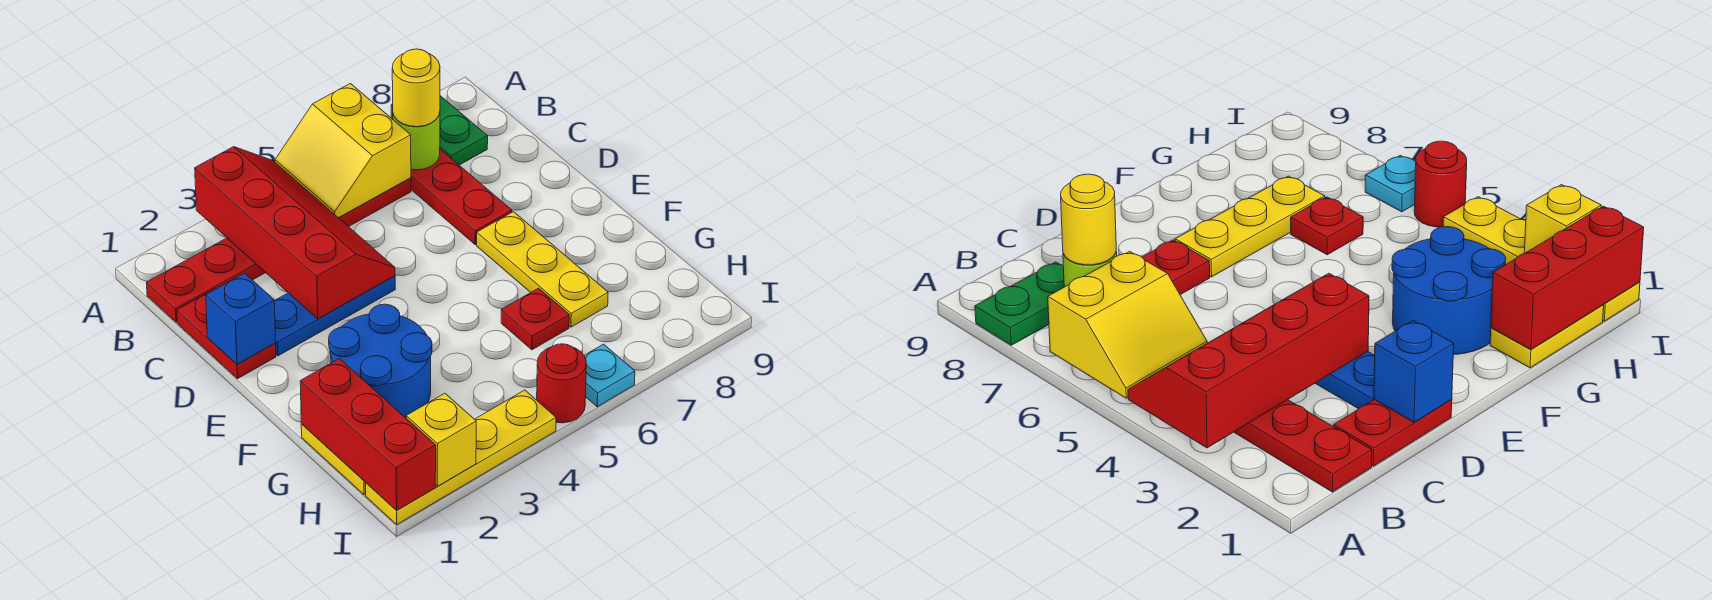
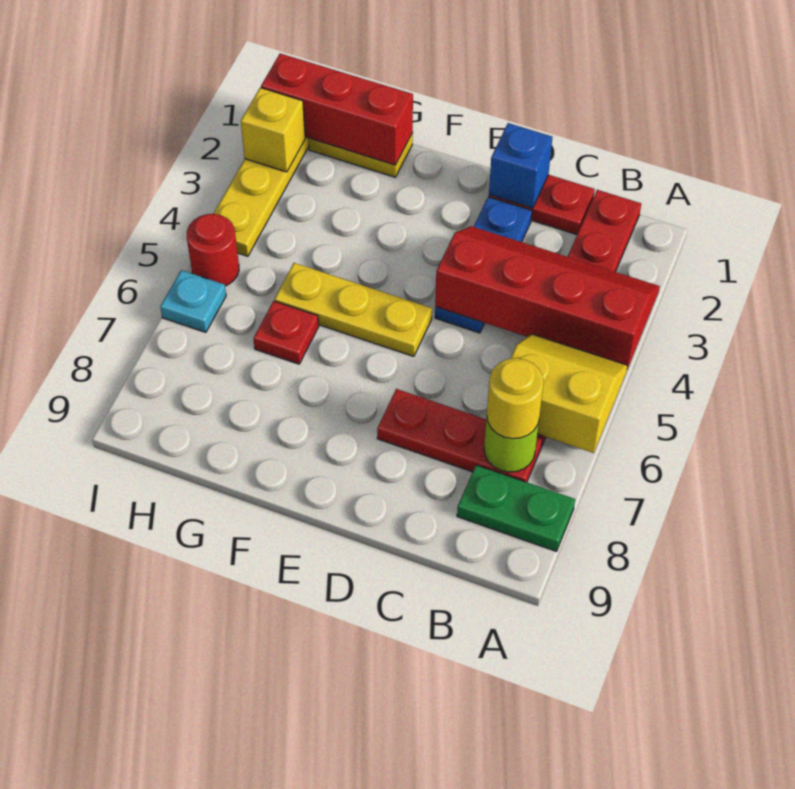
red slope A3:D4 level 2 top 3 -> red slope A3:D4 level 2 top 4
yellow plate E7:G7 level 1 -> yellow plate E5:G5 level 1
blue round brick F2:G3 level 1 -> none

